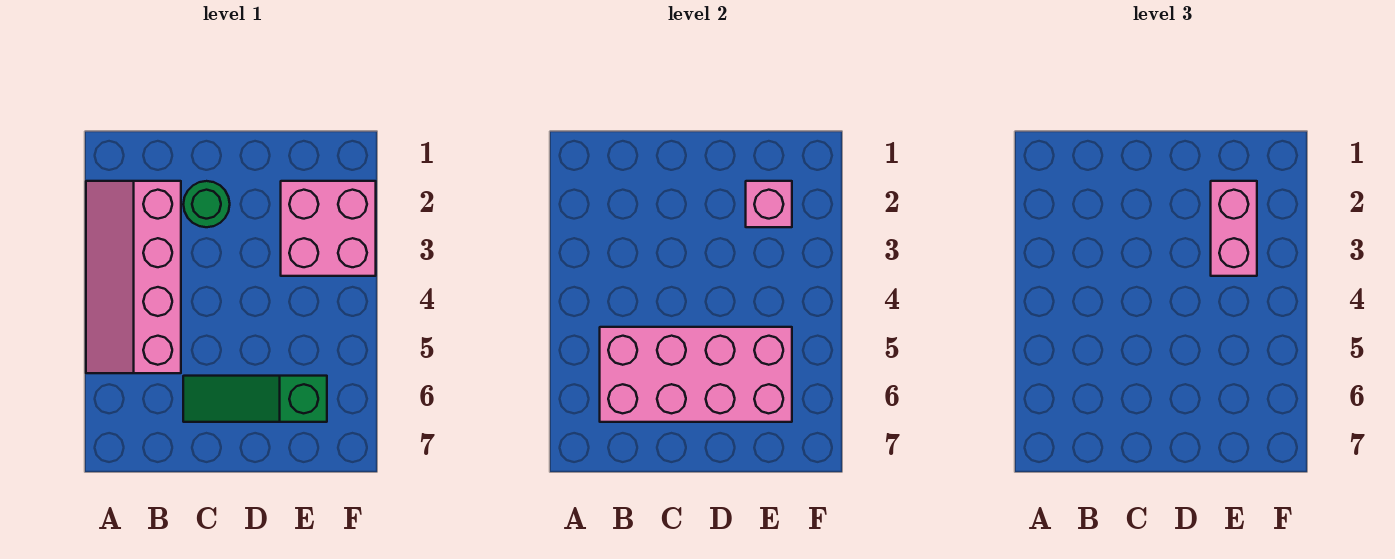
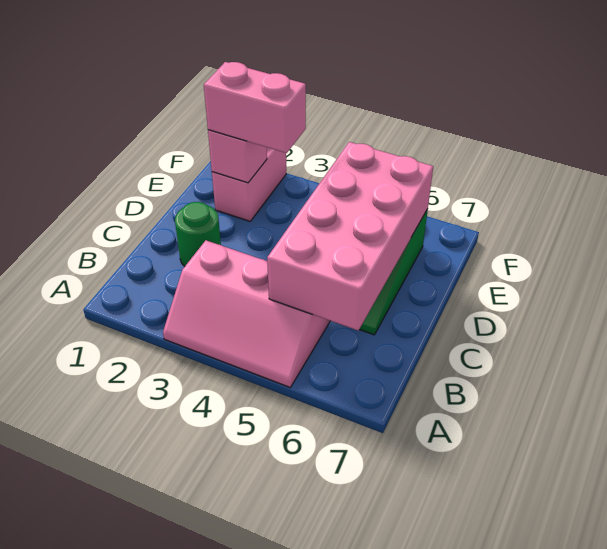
pink slope A2:B5 level 1 top B -> pink slope A3:B5 level 1 top B
pink brick E2:F3 level 1 -> pink brick E2:F2 level 1

